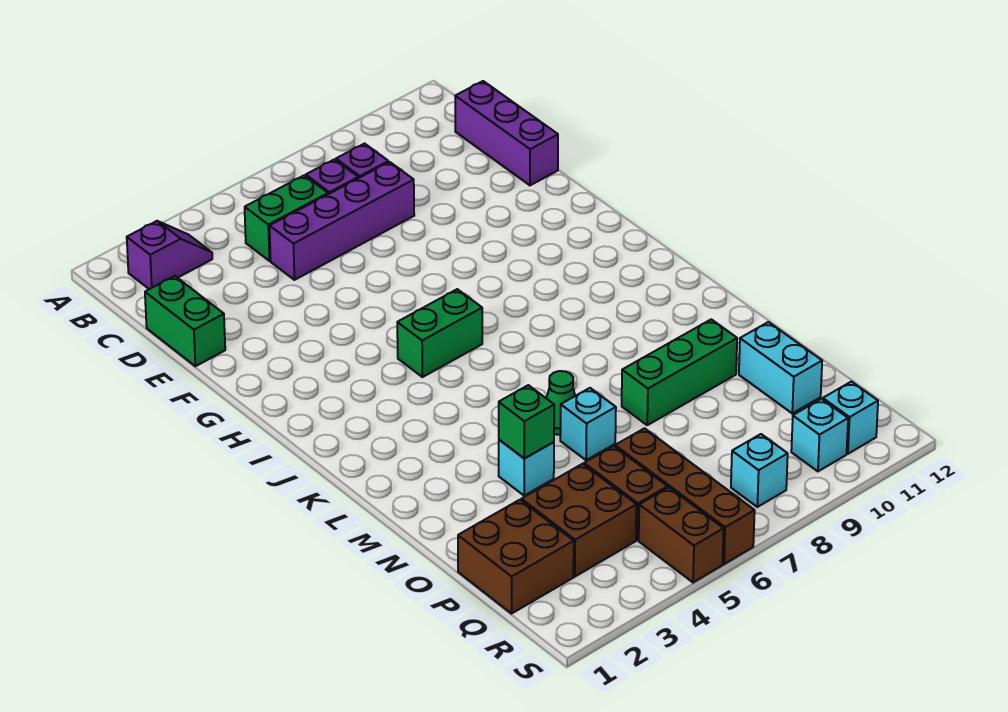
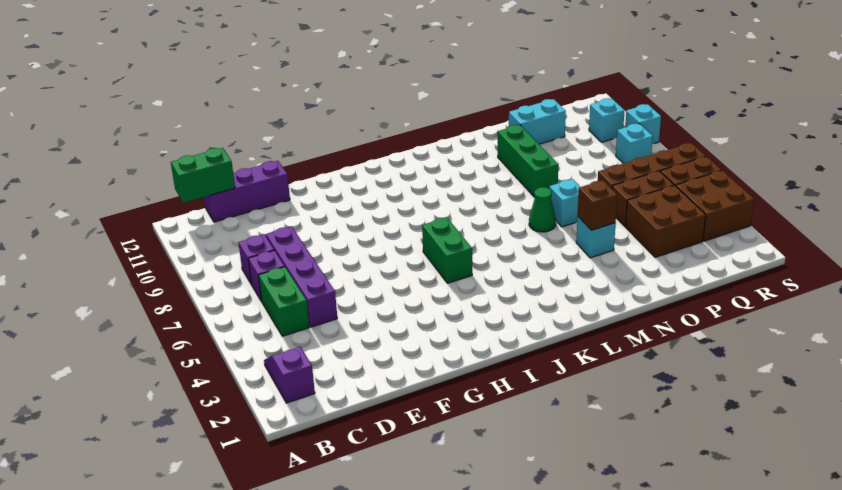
green brick D1:E1 level 1 -> green brick B12:C12 level 2
green brick N4 level 2 -> brown brick N4 level 2
brown brick P1:Q2 level 1 -> brown brick R3:S4 level 1
cyan brick R11 level 1 -> cyan brick S9 level 1

